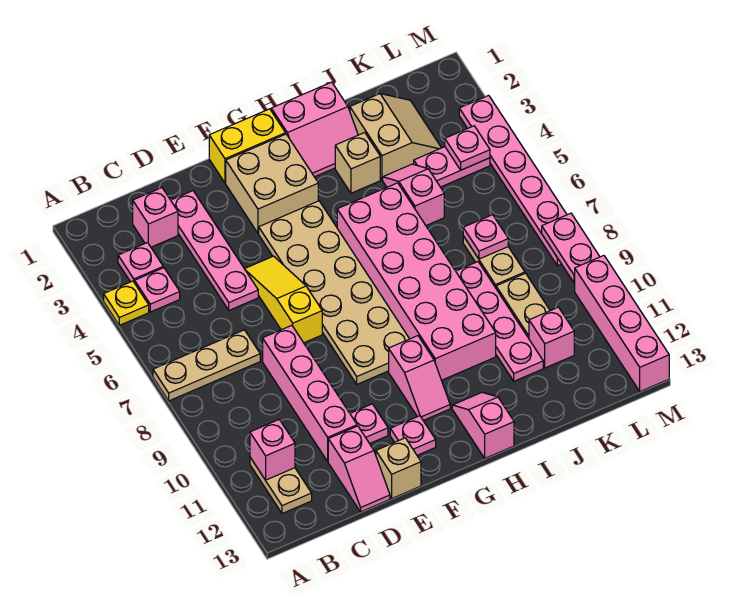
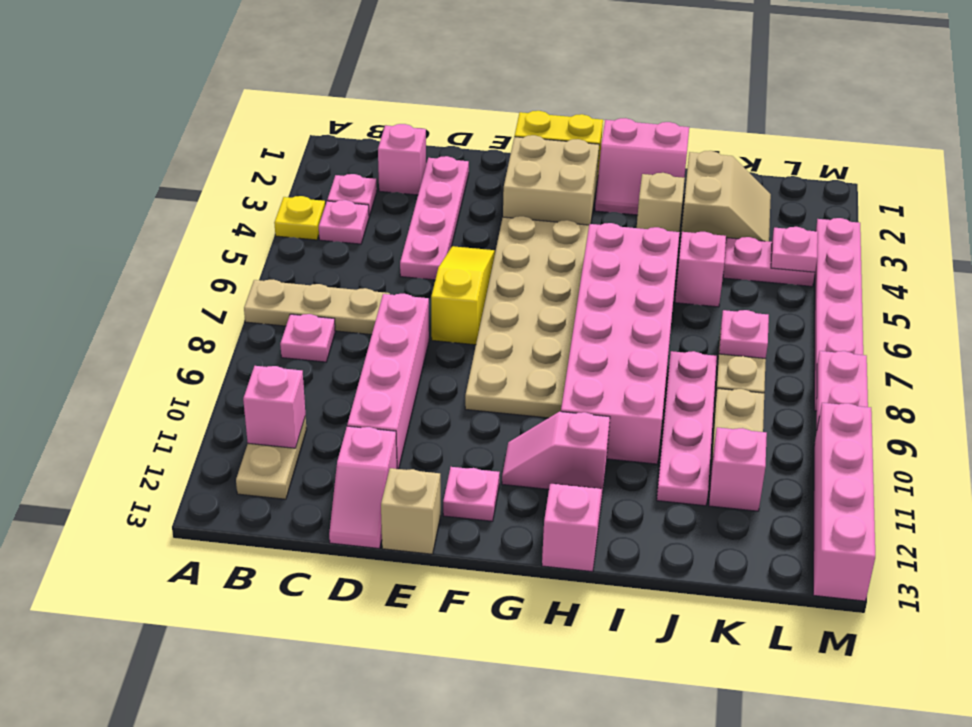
pink plate E11 level 1 -> pink plate B8 level 1
pink slope G10:G11 level 1 top 10 -> pink slope G11:H11 level 1 top H

